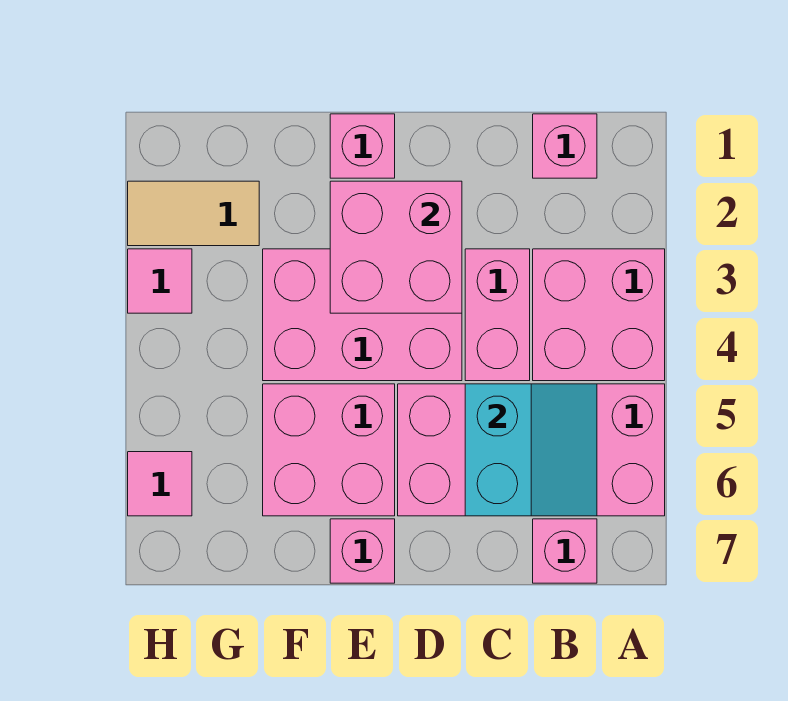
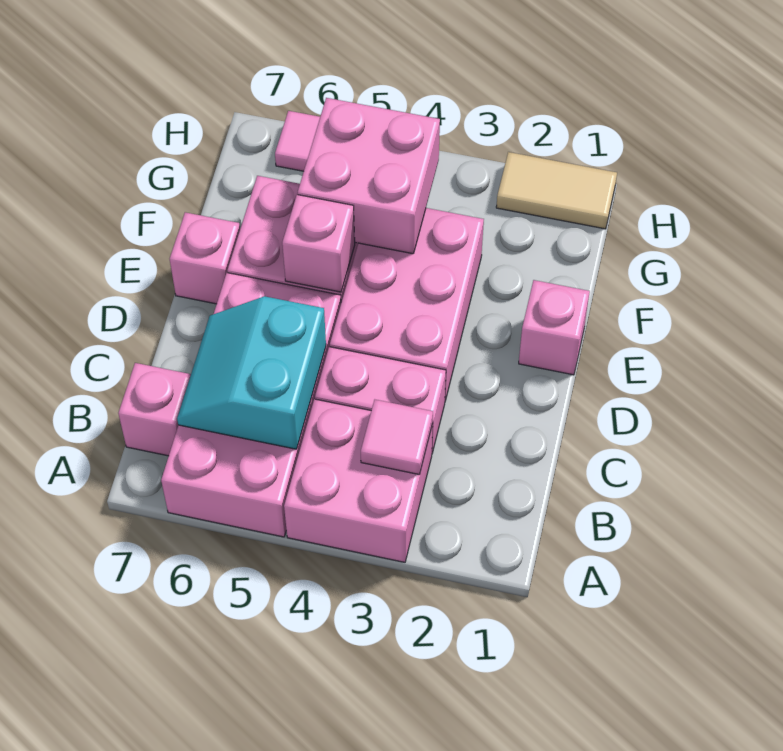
pink brick B1 level 1 -> pink brick E5 level 2
cyan slope B5:C6 level 2 top C -> cyan slope B5:C6 level 2 top 5
pink brick D2:E3 level 2 -> pink brick F4:G5 level 2
tan tile G2:H2 level 1 -> tan tile H1:H2 level 1
pink tile H3 level 1 -> pink tile B3 level 2

